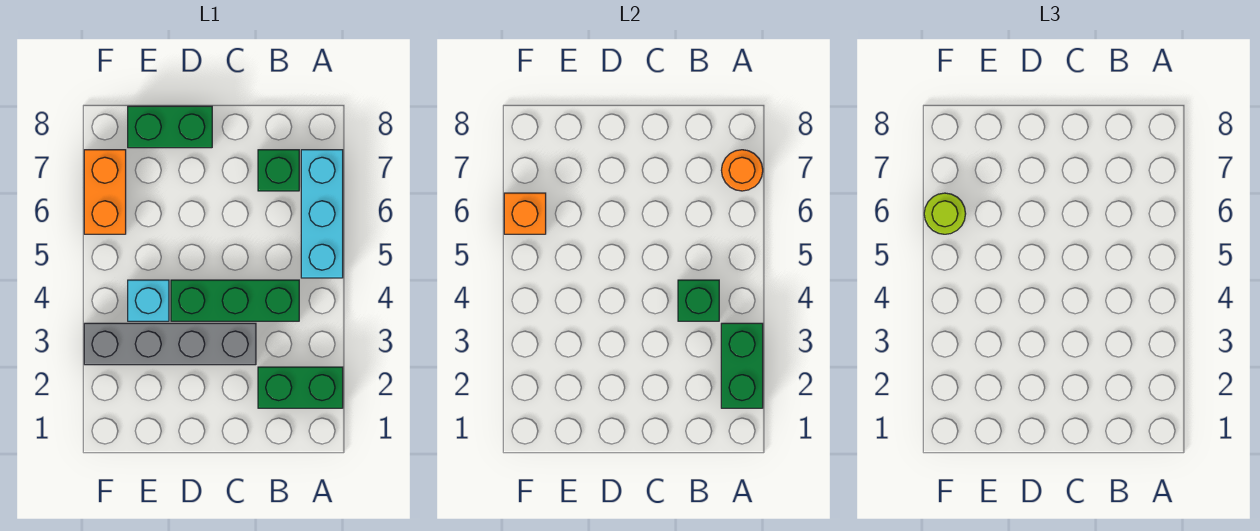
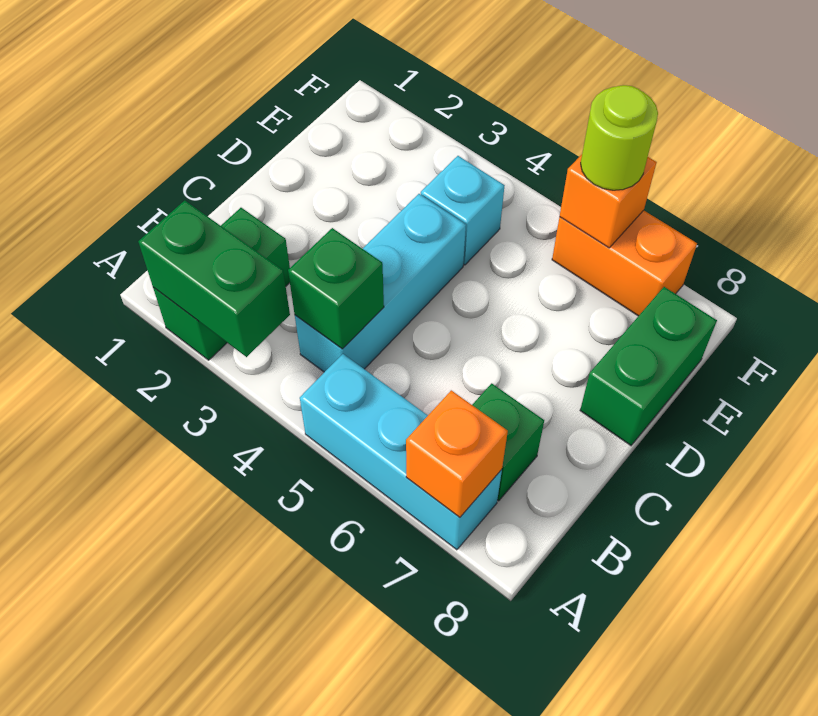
orange round brick A7 level 2 -> orange brick A7 level 2
green brick B4:D4 level 1 -> cyan brick B4:D4 level 1
grey brick C3:F3 level 1 -> none

